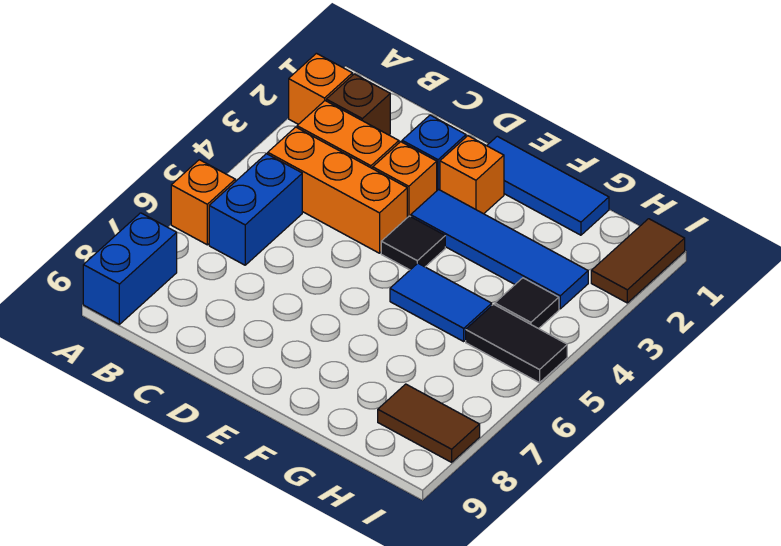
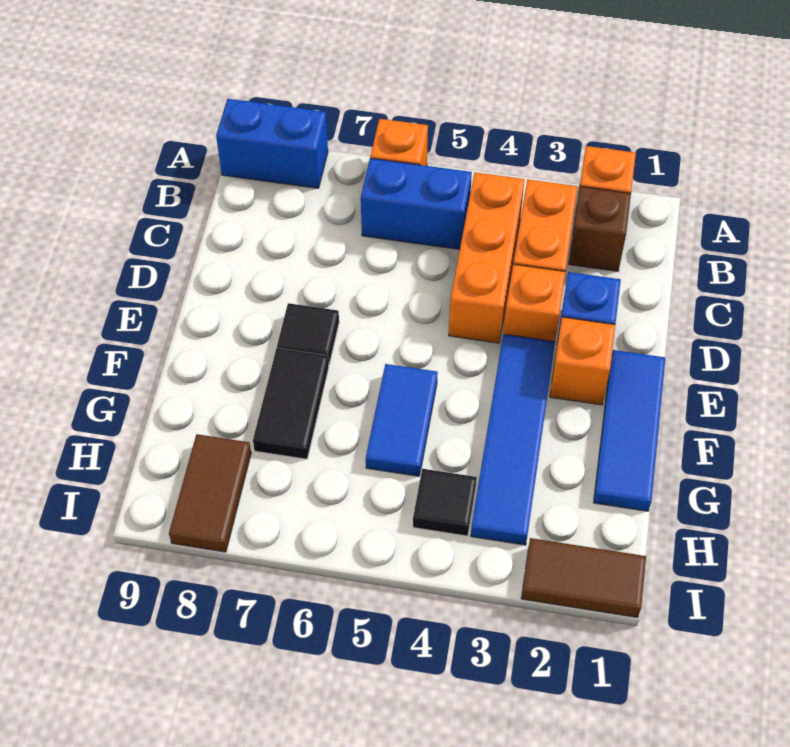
black tile E4 level 1 -> black tile E7 level 1
black tile H5:I5 level 1 -> black tile F7:G7 level 1

